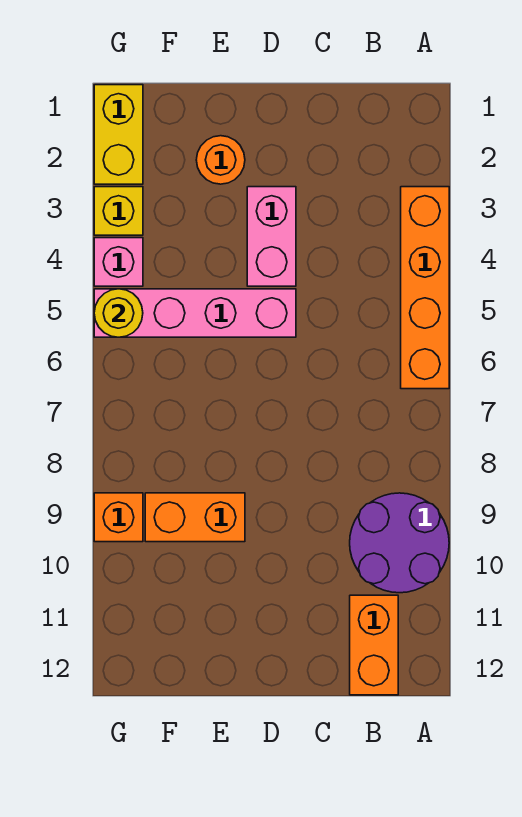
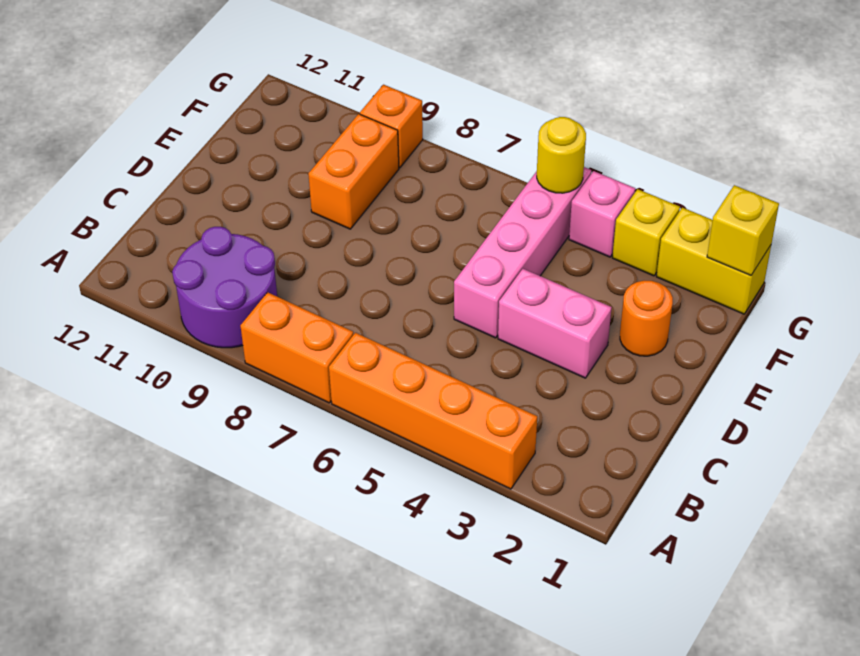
orange brick B11:B12 level 1 -> orange brick A7:A8 level 1
none -> yellow brick G1 level 2

